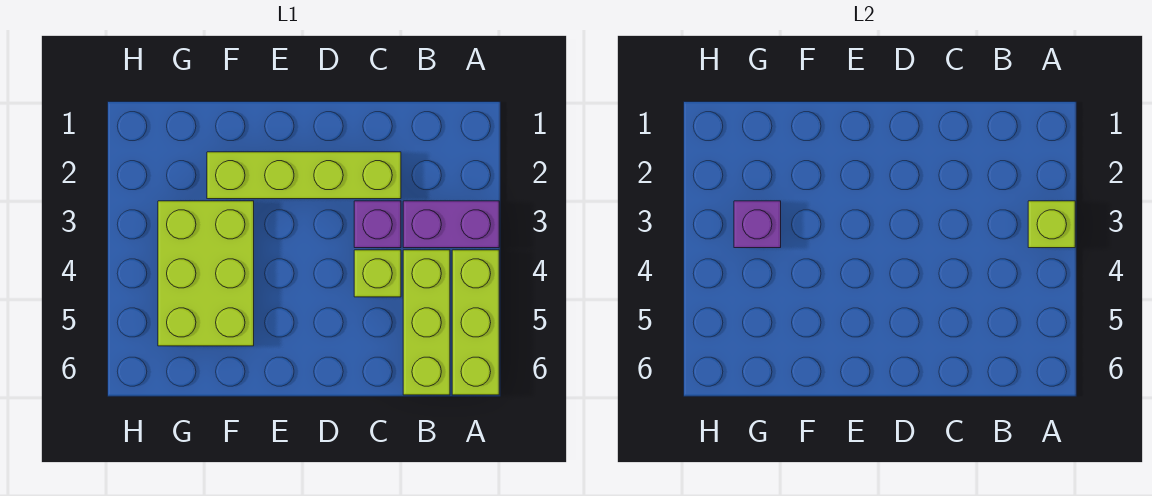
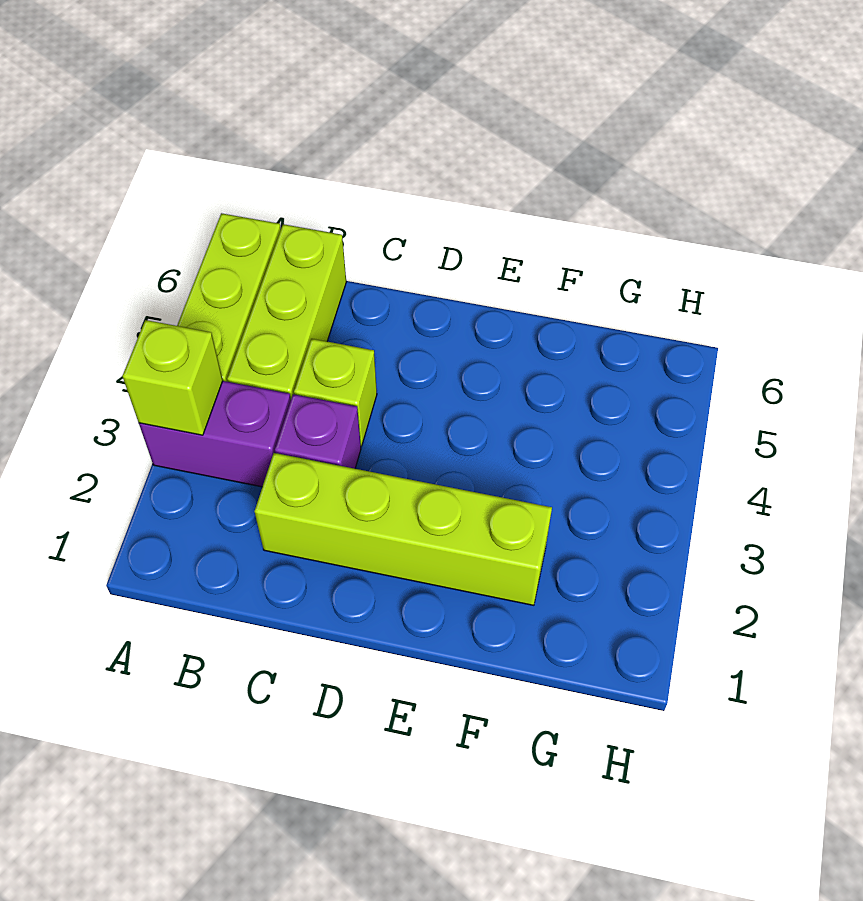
lime brick F3:G5 level 1 -> none
purple brick G3 level 2 -> none

